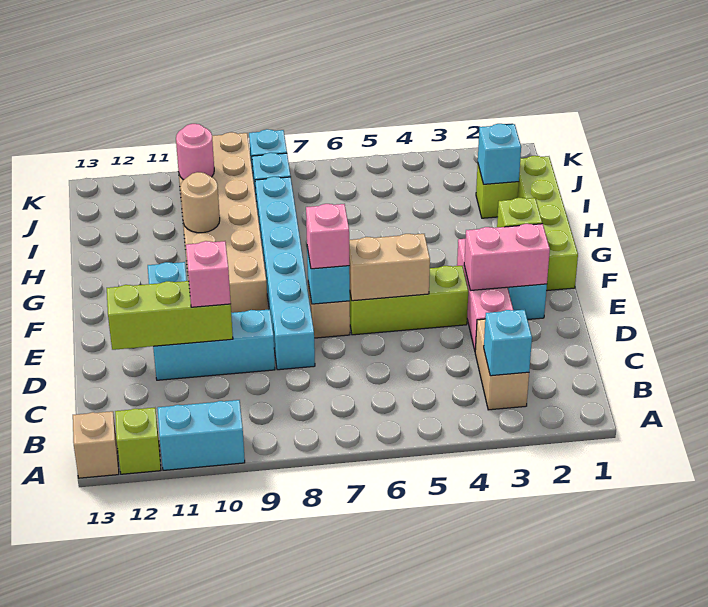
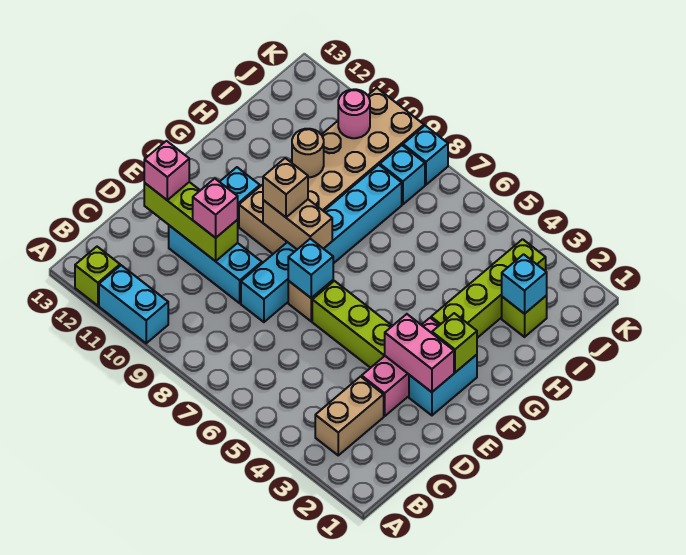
tan brick A13 level 1 -> tan brick F9 level 3
cyan brick B3 level 2 -> none
tan brick E5:E6 level 2 -> tan brick F8:F9 level 2
pink brick E7 level 3 -> pink brick D12 level 3
lime brick F1:I1 level 1 -> lime brick G3:J3 level 1

